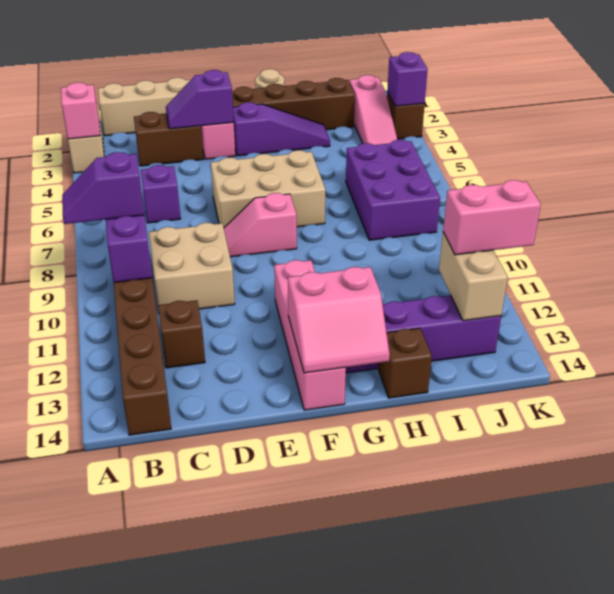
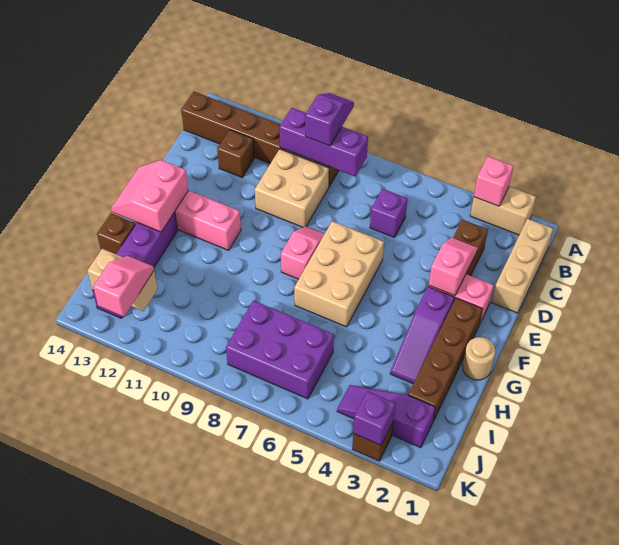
purple slope D3:E3 level 2 top E -> pink slope D3:E3 level 2 top E
pink slope J2:J4 level 1 top 2 -> purple slope J2:J4 level 1 top 2
pink brick J12:K12 level 3 -> pink slope J12:K12 level 3 top K

